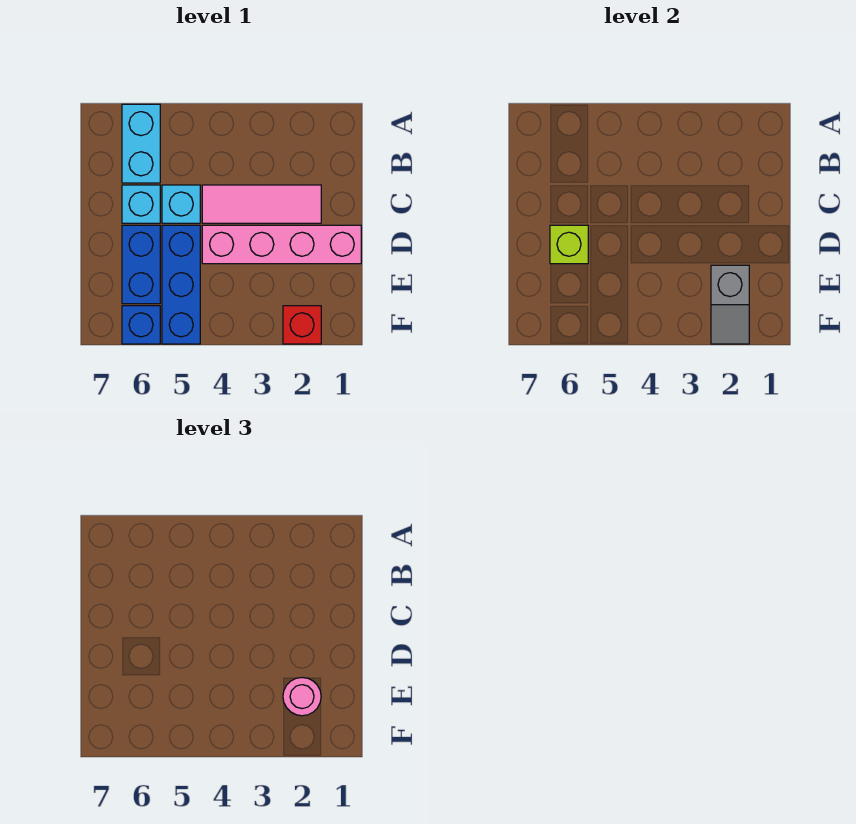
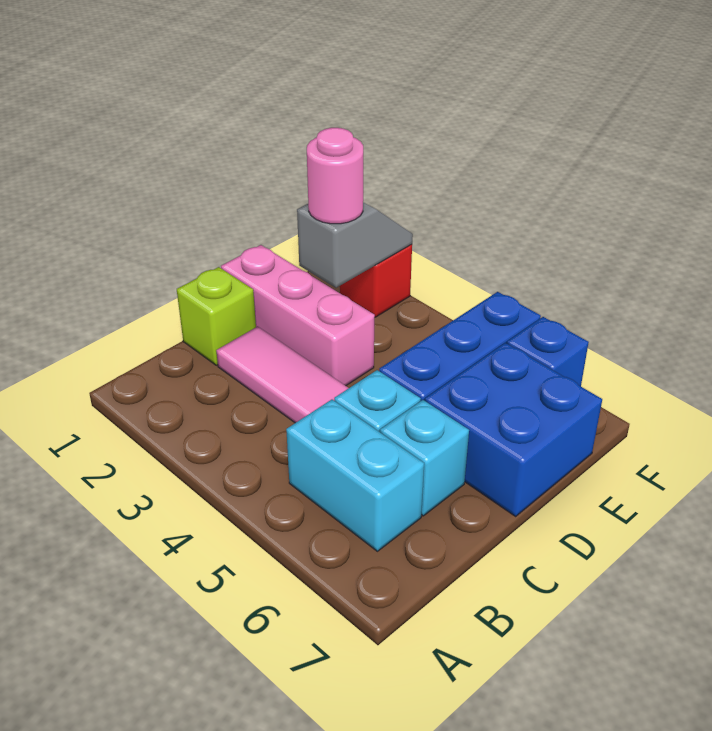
cyan brick A6:B6 level 1 -> cyan brick B5:B6 level 1
pink brick D1:D4 level 1 -> pink brick D1:D3 level 1
blue brick D6:E6 level 1 -> blue brick D6:E7 level 1
lime brick D6 level 2 -> lime brick C1 level 1

